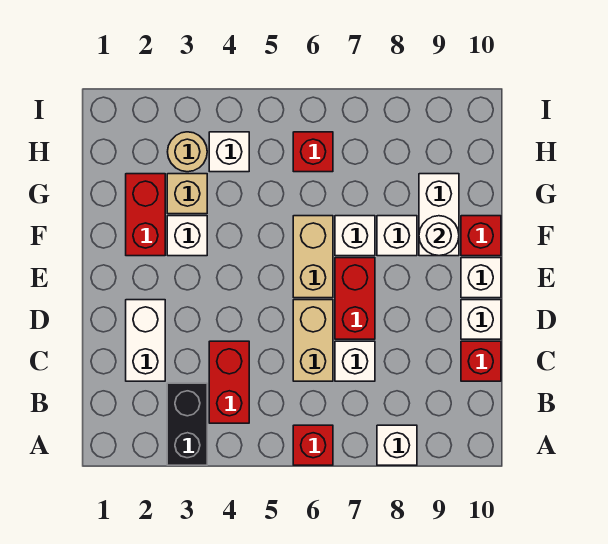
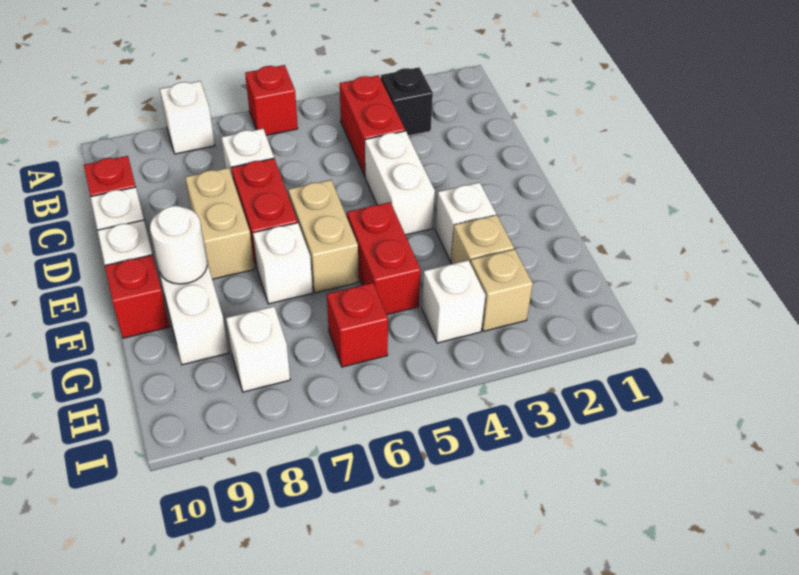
black brick A3:B3 level 1 -> black brick B3 level 1
white brick C2:D2 level 1 -> white brick D4:E4 level 1
tan brick C6:D6 level 1 -> tan brick D8:E8 level 1
red brick F2:G2 level 1 -> red brick F5:G5 level 1
white brick F8 level 1 -> white brick H8 level 1
tan round brick H3 level 1 -> tan brick H3 level 1

